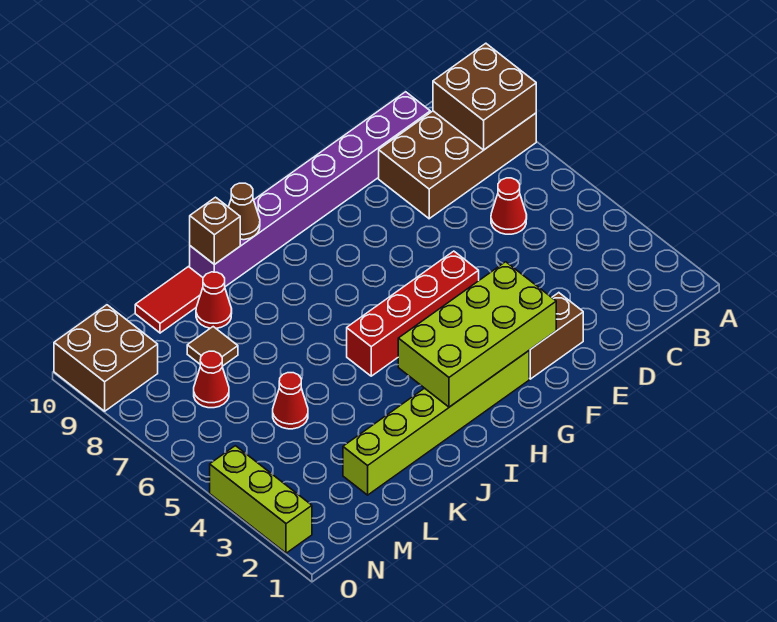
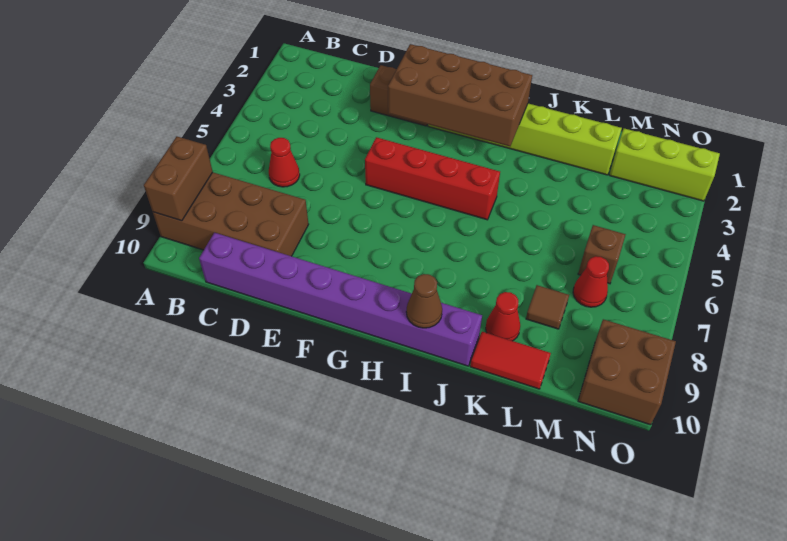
brown brick A8:B9 level 2 -> brown brick A8:A9 level 2
lime brick F2:I3 level 2 -> brown brick F2:I3 level 2
brown brick J10 level 2 -> brown brick M6 level 1
red cone L5 level 1 -> none
lime brick O2:O4 level 1 -> lime brick M2:O2 level 1

